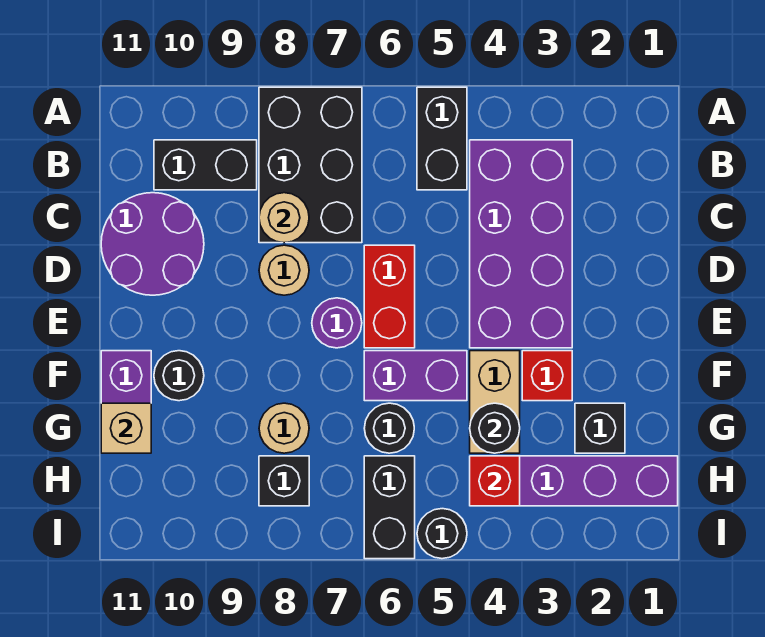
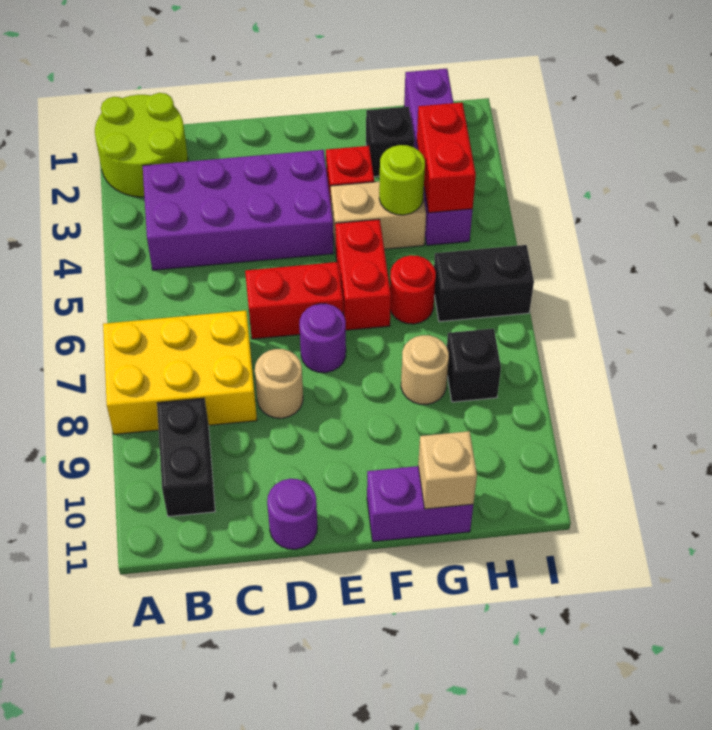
none -> lime round brick A1:B2 level 1
black brick A5:B5 level 1 -> none
black brick A7:C8 level 1 -> yellow brick A7:C8 level 1
tan round brick C8 level 2 -> none
purple round brick C10:D11 level 1 -> purple round brick D11 level 1
purple brick F5:F6 level 1 -> red brick F5:F6 level 1
black round brick F10 level 1 -> none
black round brick G4 level 2 -> lime round brick G4 level 2
black round brick G6 level 1 -> red round brick G6 level 1
red brick H4 level 2 -> red brick H3:H4 level 2
black round brick I5 level 1 -> none

